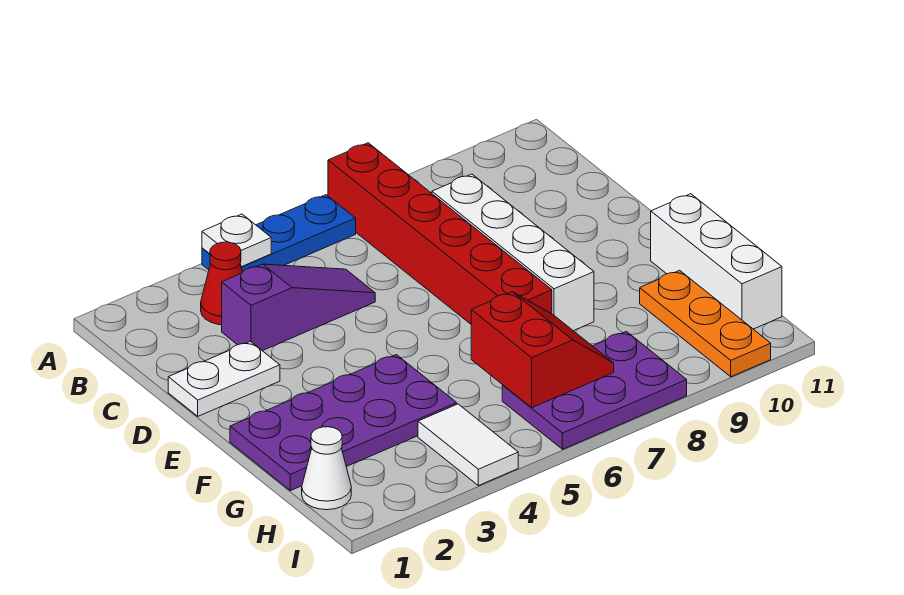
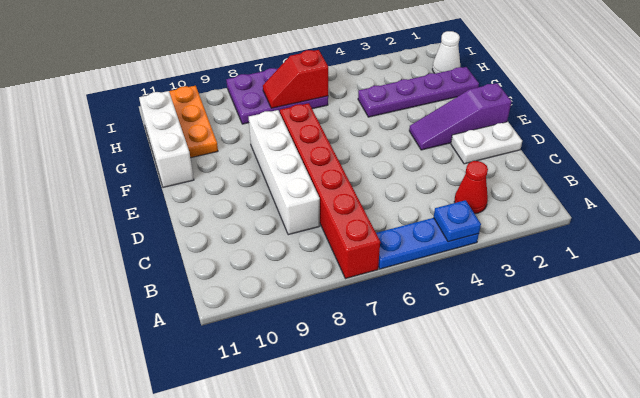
white plate A4 level 2 -> blue plate A4 level 2
purple slope C3:C5 level 1 top 3 -> purple slope E1:E3 level 1 top 1
purple plate F1:G4 level 1 -> purple plate G1:G4 level 1
red slope G6:H7 level 2 top 6 -> red slope H6:H7 level 2 top 6
white tile H4:I4 level 1 -> none

